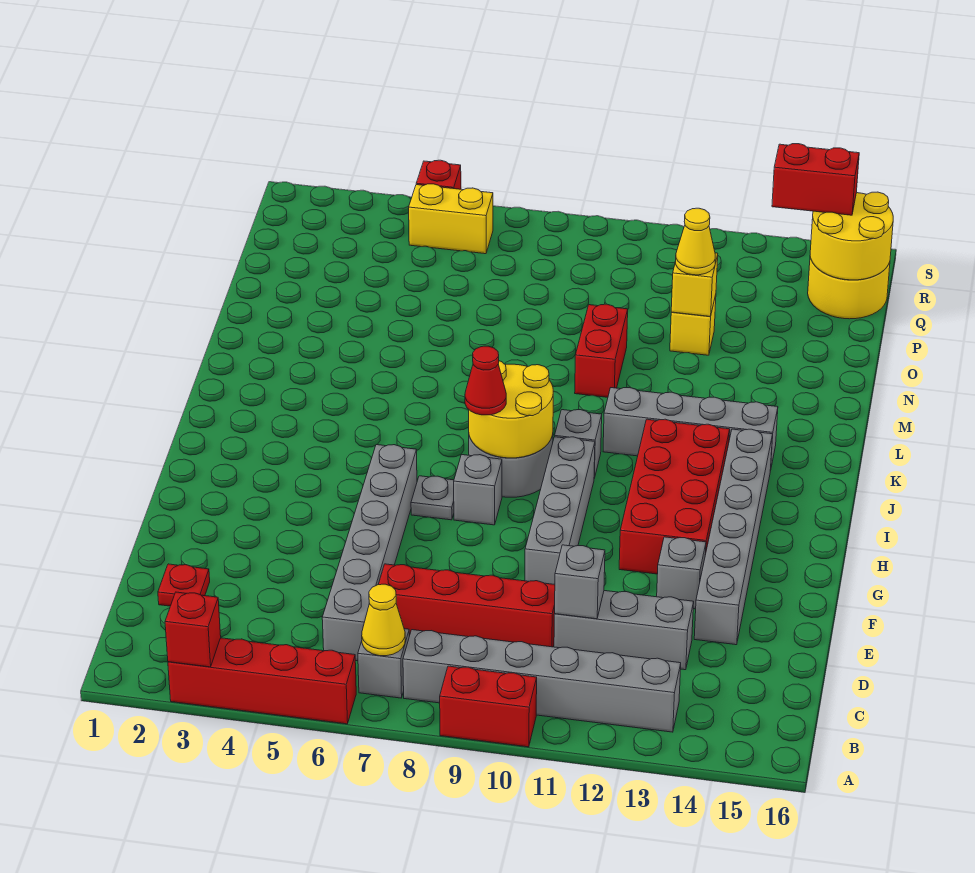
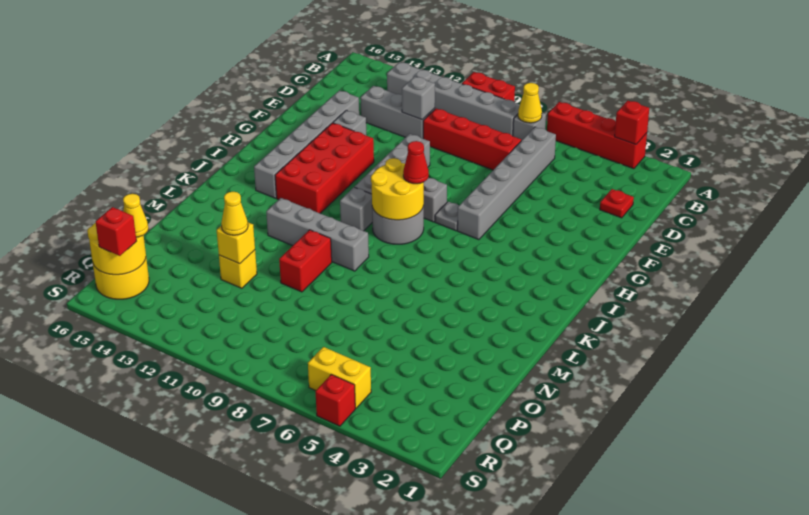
grey brick K11:K14 level 1 -> grey brick L9:L12 level 1
none -> yellow cone Q15 level 3
red brick R14:R15 level 3 -> red brick R15 level 3

